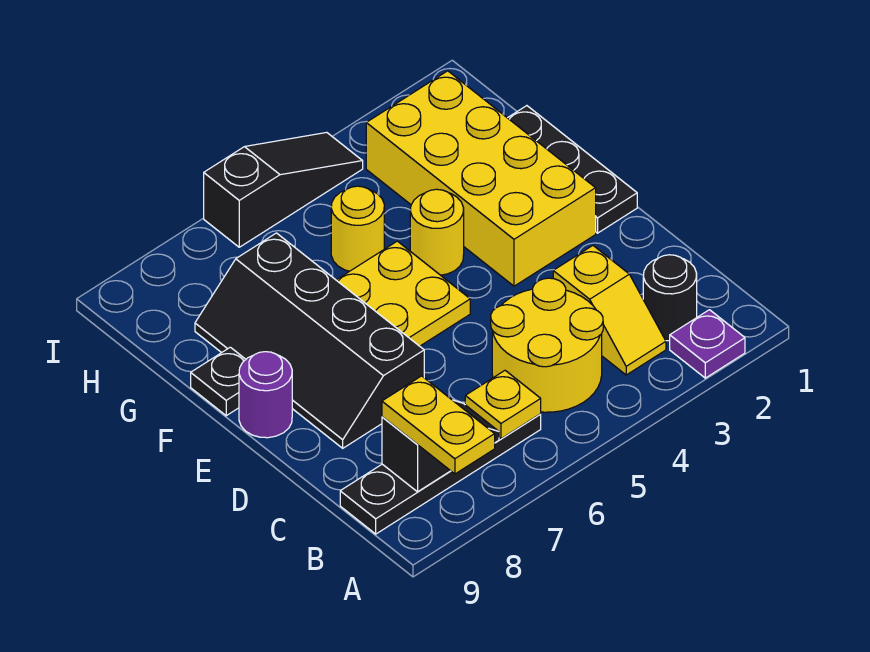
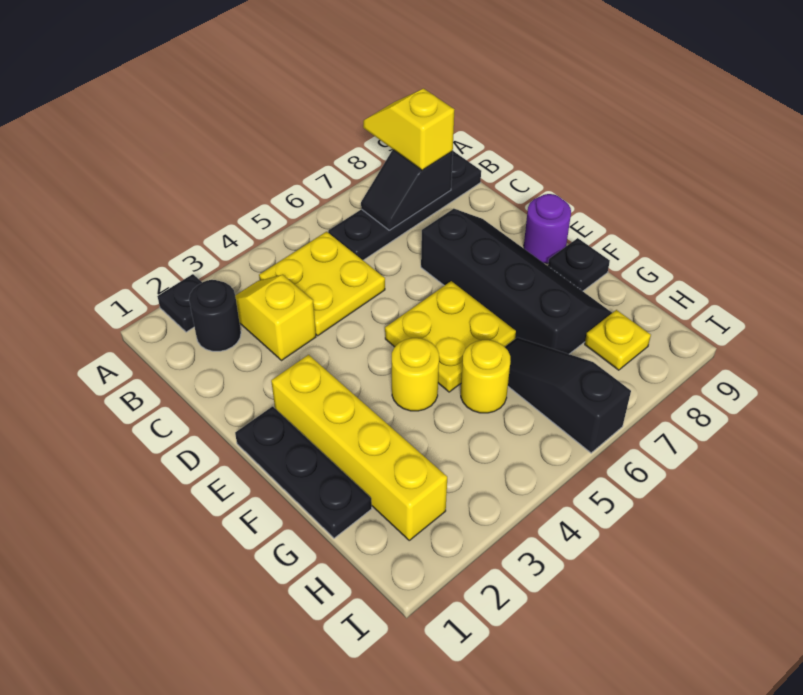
purple plate A2 level 1 -> black plate A2 level 1
yellow plate A8:B8 level 3 -> yellow slope A8:B8 level 3 top B
yellow round brick B4:C5 level 1 -> yellow plate B4:C5 level 1
yellow plate B6 level 2 -> yellow plate H8 level 1
yellow brick E2:H3 level 1 -> yellow brick E2:H2 level 1
black slope I4:I6 level 1 top 6 -> black slope G6:I6 level 1 top I

